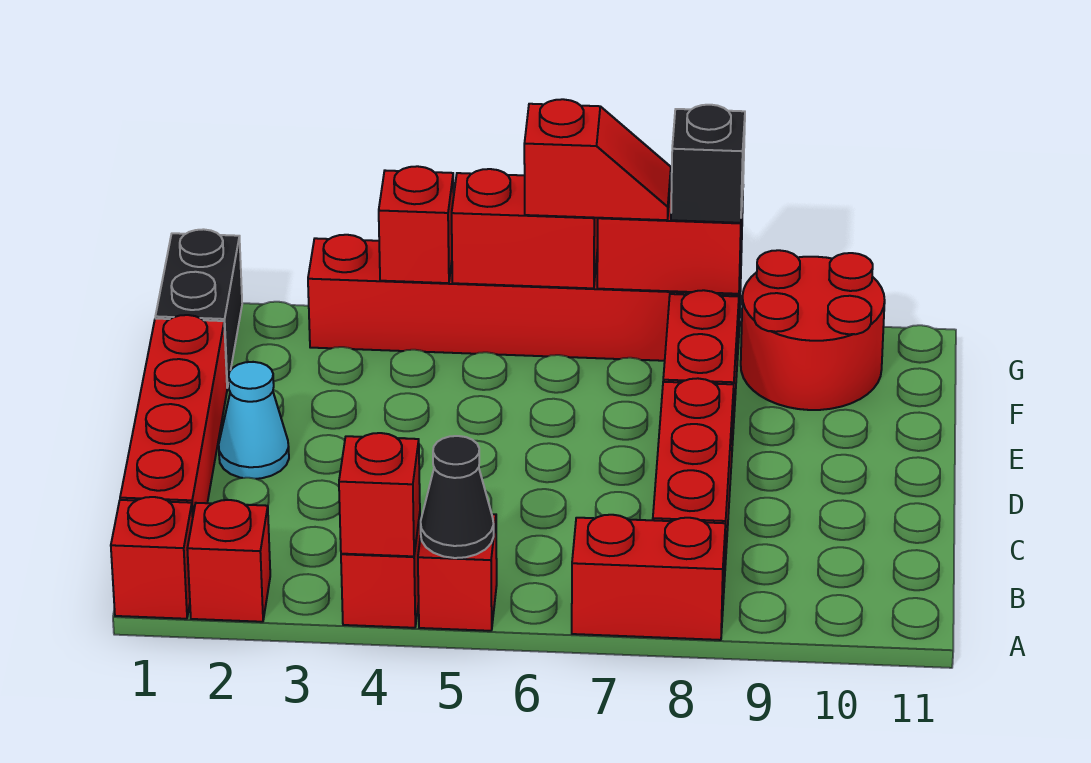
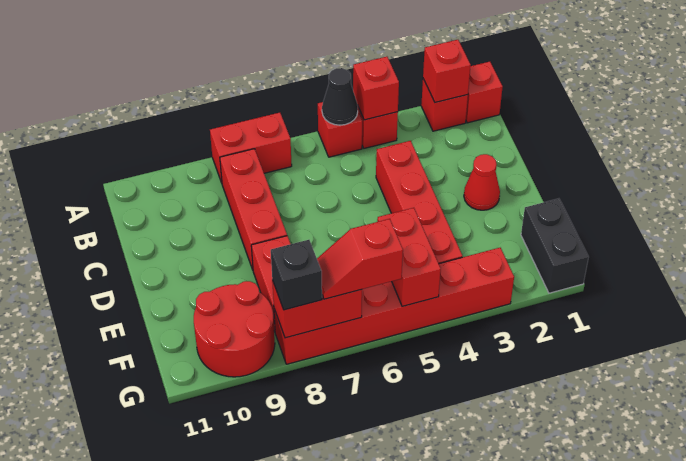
red brick B1:E1 level 1 -> red brick C4:F4 level 1
cyan cone D2 level 1 -> red cone D2 level 1
red brick G4 level 2 -> red brick A2 level 2
red brick G5:G6 level 2 -> red brick F5:G5 level 2

